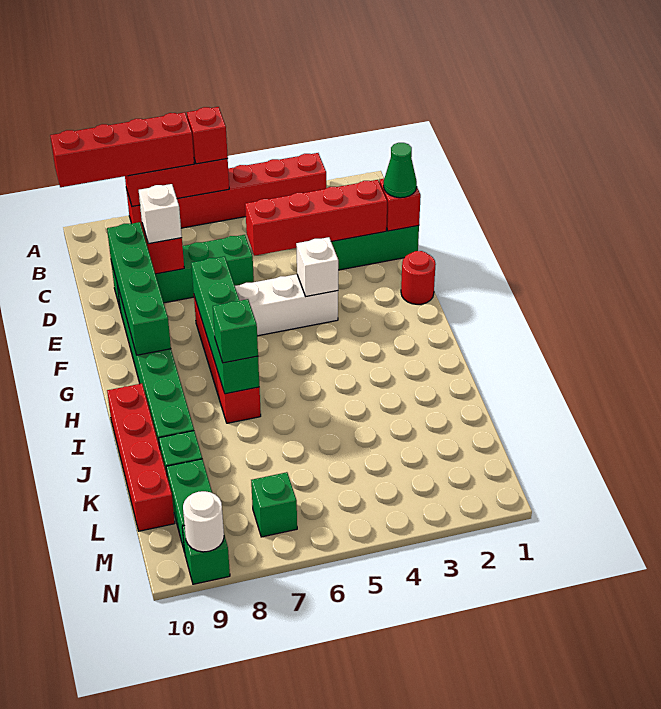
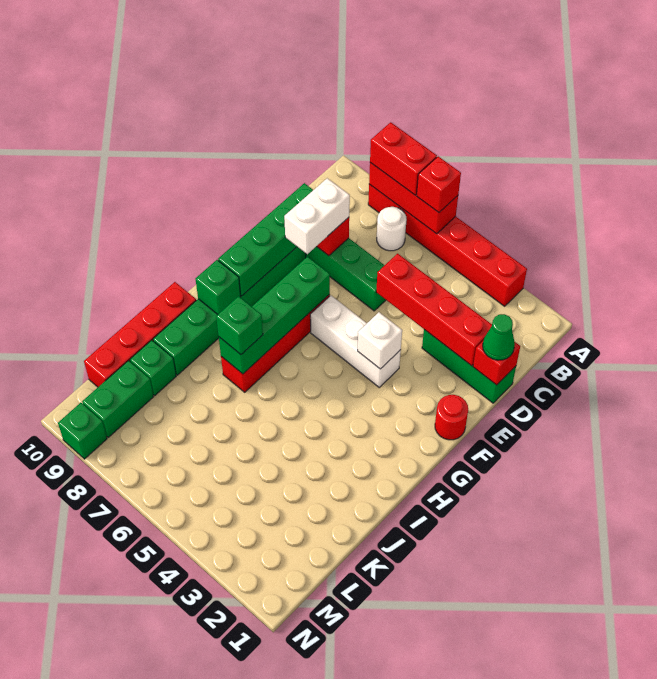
red brick A7:A10 level 3 -> red brick A7:A8 level 3
white brick D8 level 3 -> white brick D8:E8 level 3
green brick M7 level 1 -> green brick H9 level 2
white round brick N9 level 2 -> white round brick B7 level 1

